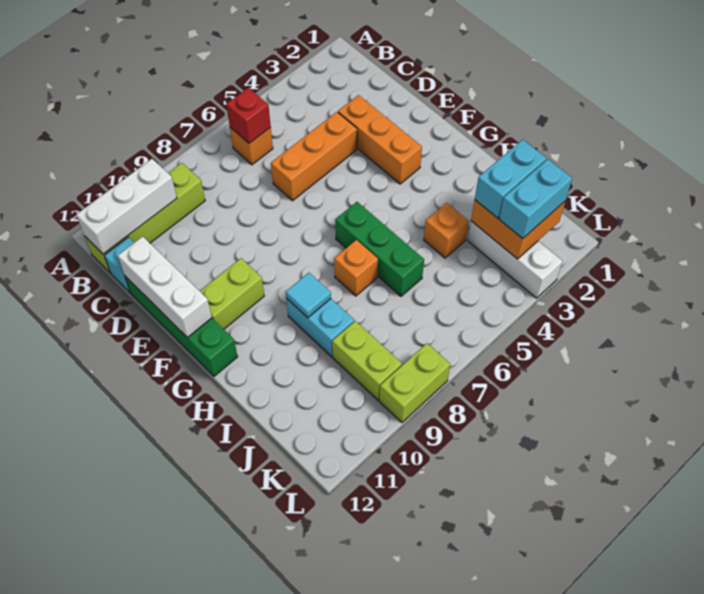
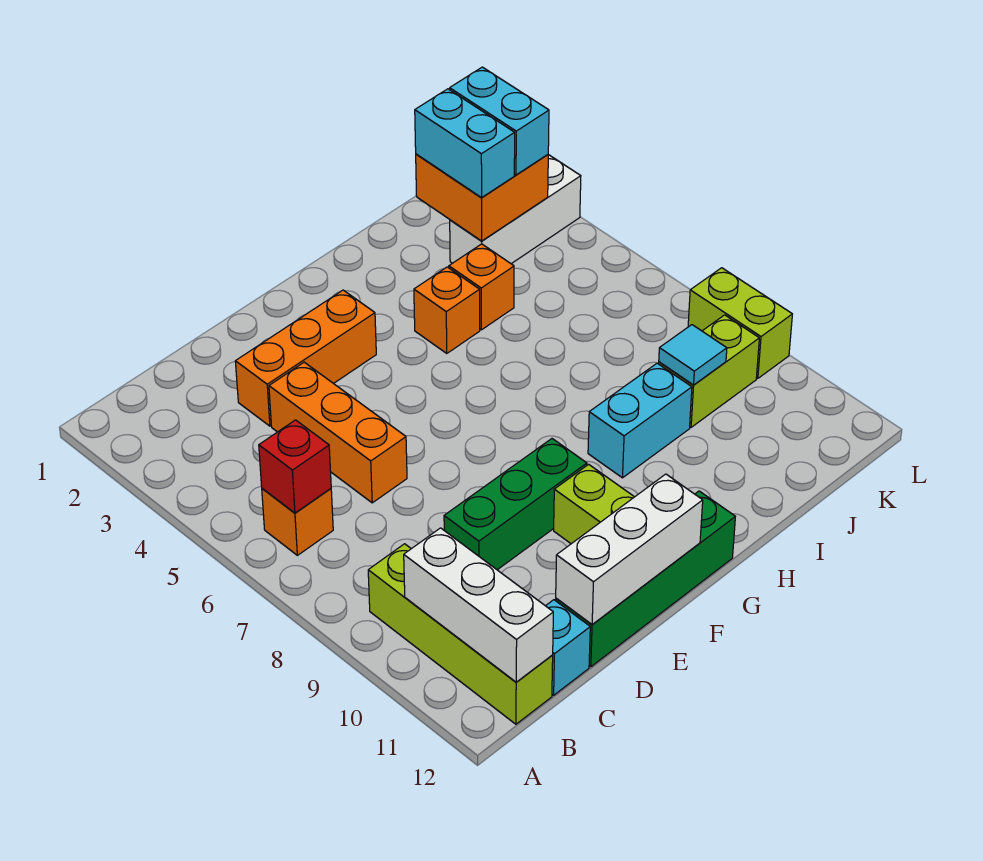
green brick G6:I6 level 1 -> green brick D9:F9 level 1
orange brick H7 level 1 -> orange brick H4 level 1
cyan tile H9 level 2 -> cyan tile J9 level 2

